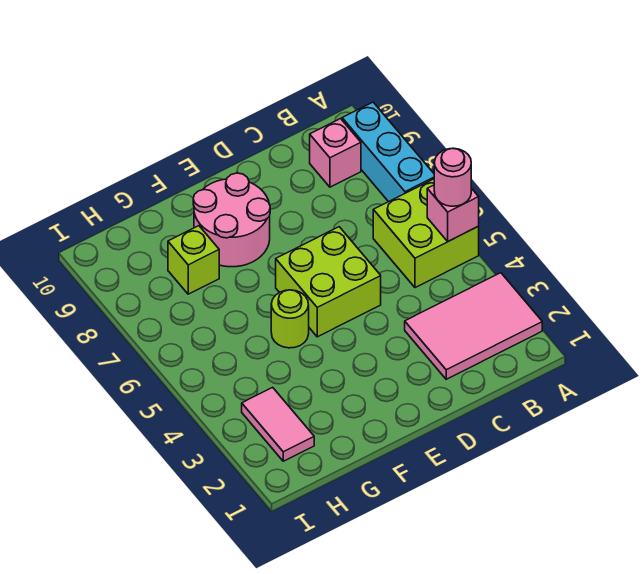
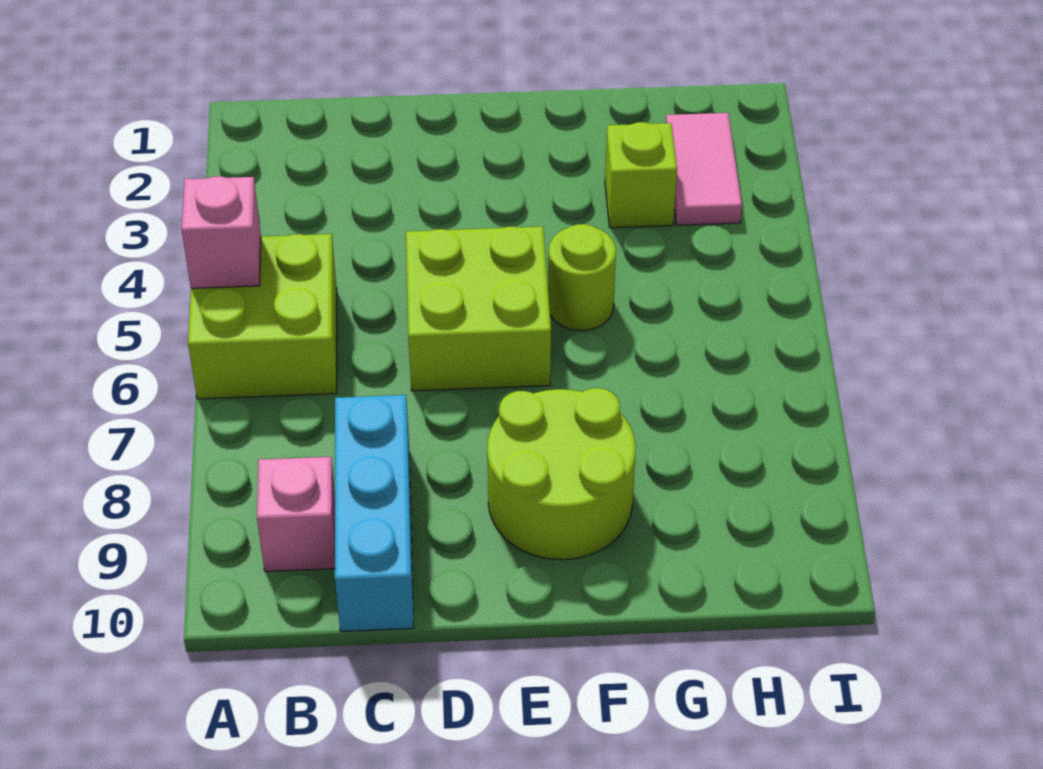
pink tile A2:C3 level 1 -> none
pink round brick A5 level 3 -> none
cyan brick A7:A9 level 1 -> cyan brick C8:C10 level 1
pink round brick E8:F9 level 1 -> lime round brick E8:F9 level 1
lime brick G8 level 1 -> lime brick G3 level 1

